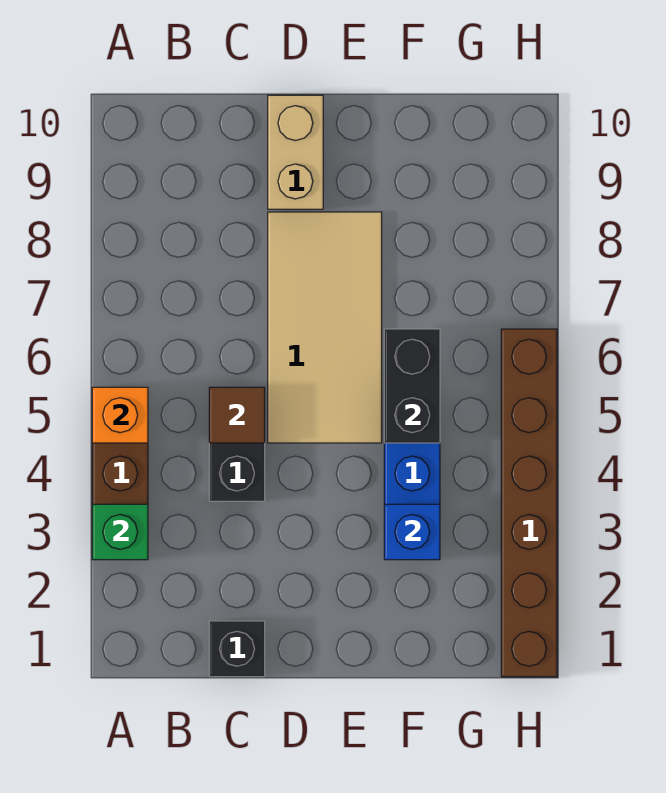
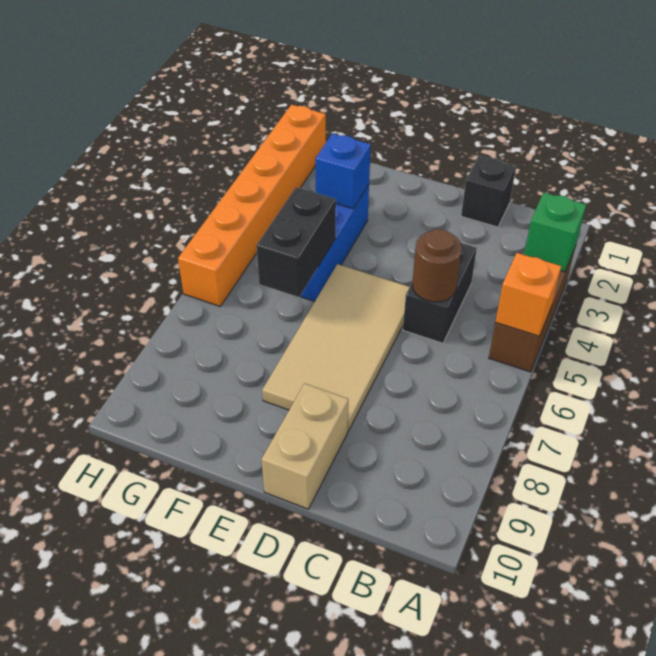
brown tile C5 level 2 -> brown round brick C5 level 2
brown brick H1:H6 level 1 -> orange brick H1:H6 level 1

